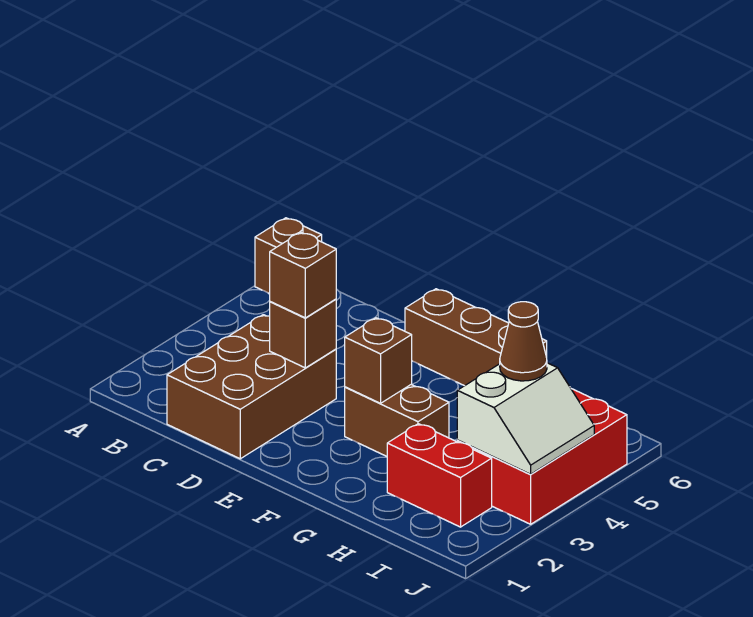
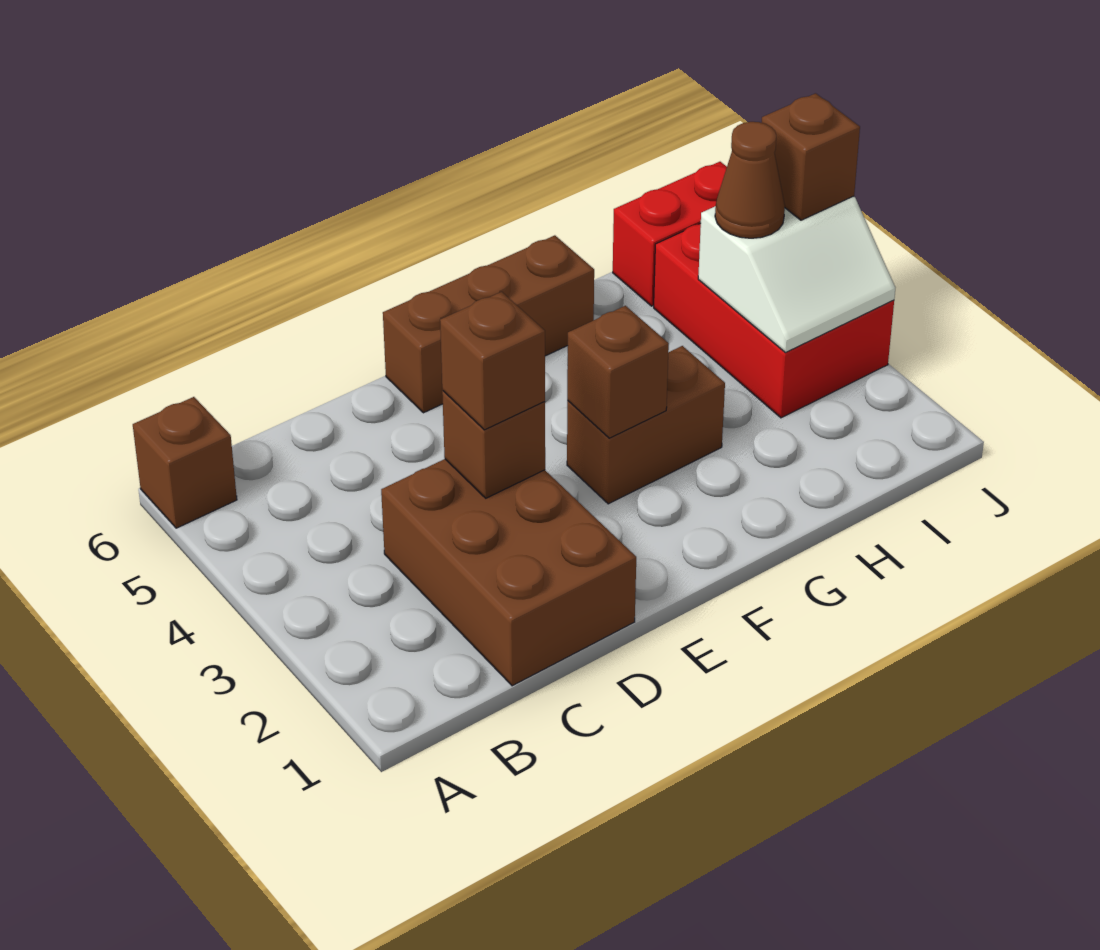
red brick H2:I2 level 1 -> red brick I6:J6 level 1
white slope I3:J4 level 2 top I -> white slope I3:J4 level 2 top 4
none -> brown brick J4 level 3

